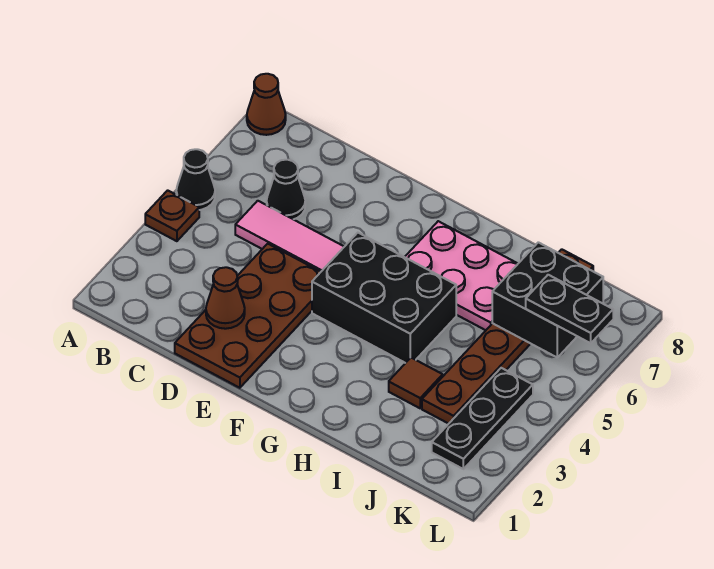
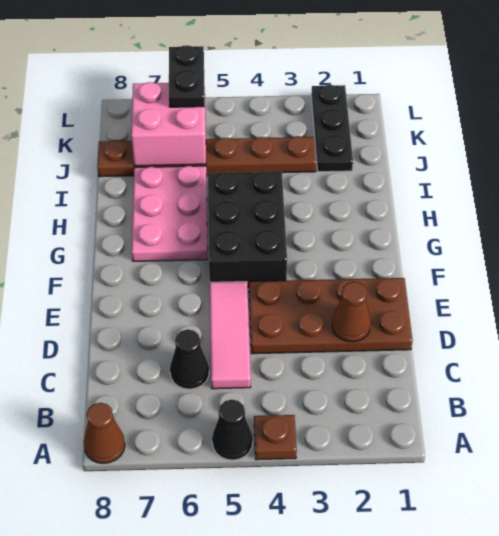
brown tile I3 level 1 -> none
black brick J6:K7 level 2 -> pink brick J6:K7 level 2
black plate K2:K4 level 1 -> black plate J2:L2 level 1

